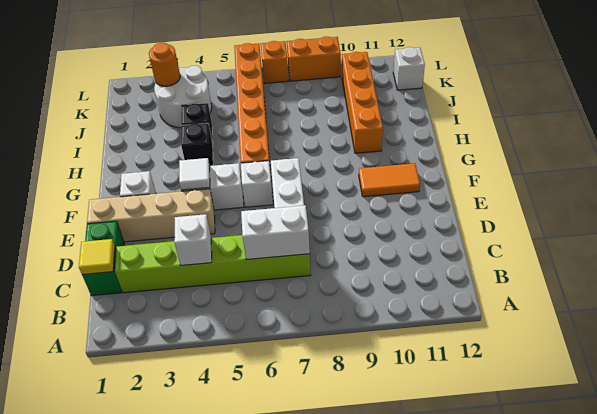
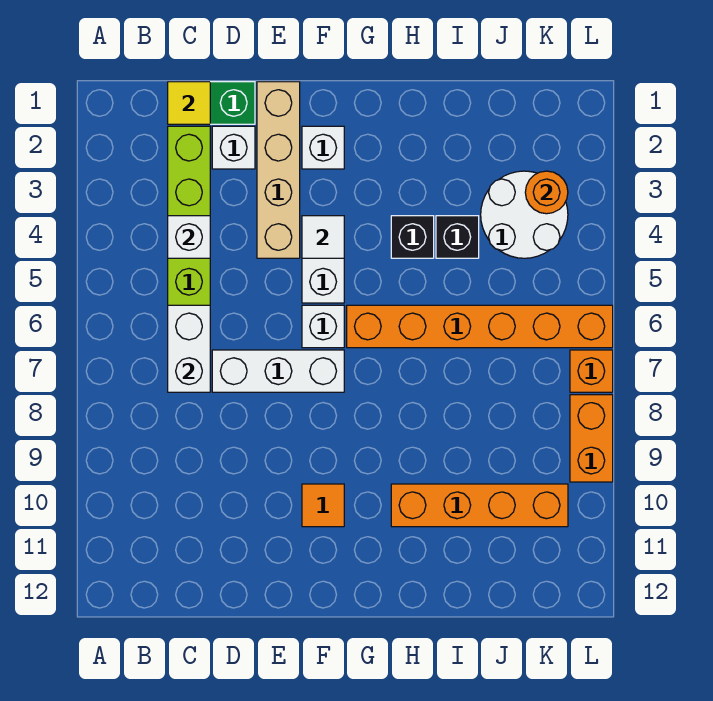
orange tile F10:F11 level 1 -> orange tile F10 level 1
white brick K12 level 1 -> white brick D2 level 1

